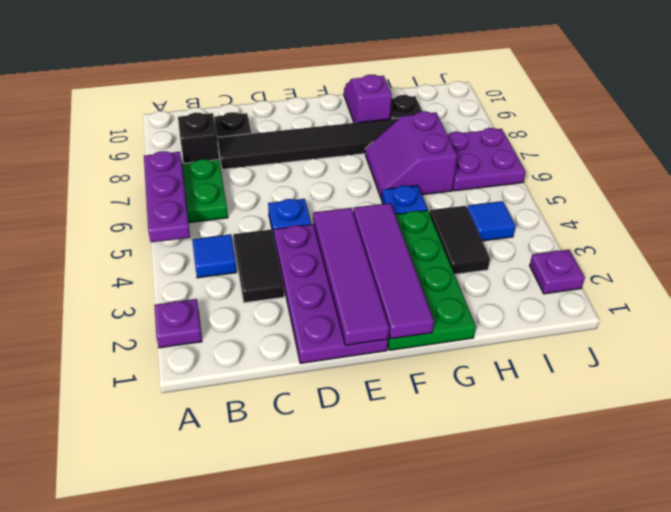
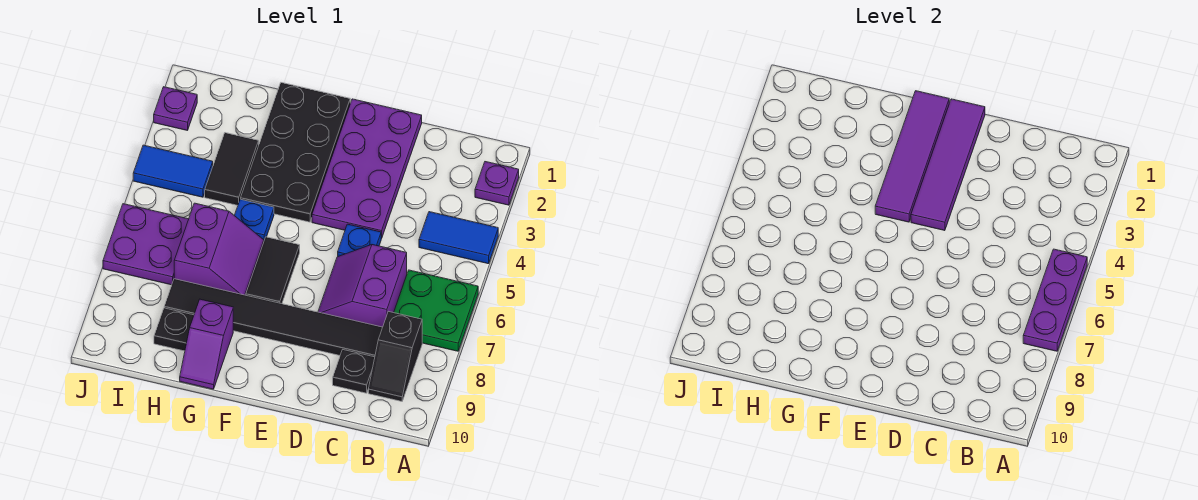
blue tile B4 level 1 -> blue tile A4:B4 level 1
black tile C3:C4 level 1 -> black tile F6:F7 level 1
none -> purple slope C6:D7 level 1 top C
green plate F1:G4 level 1 -> black plate F1:G4 level 1
blue tile I4 level 1 -> blue tile I4:J4 level 1

